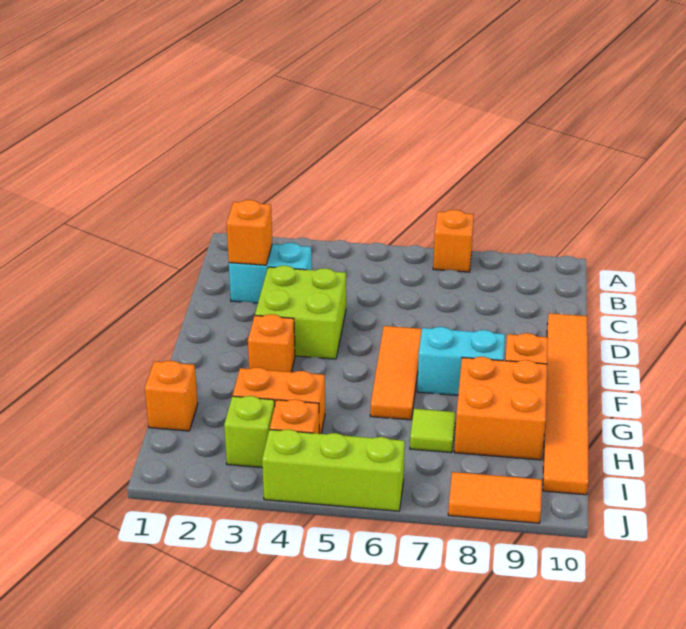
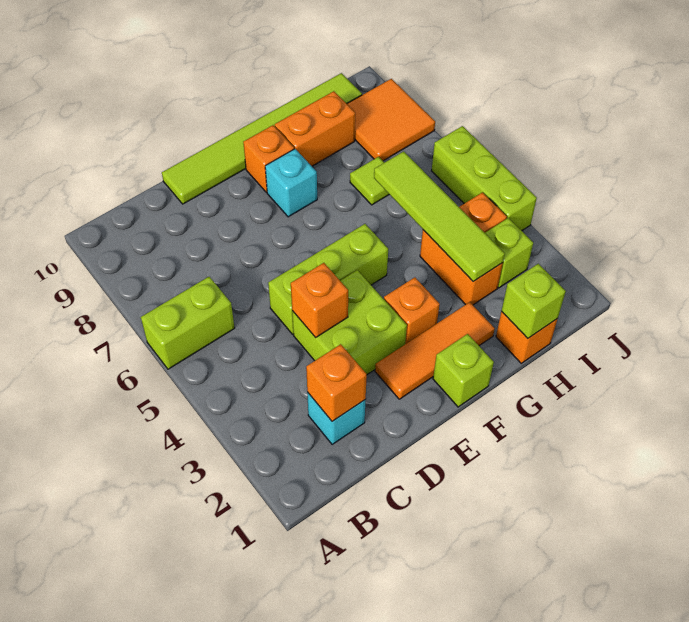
none -> lime brick A6:B6 level 1
orange brick A7 level 1 -> orange brick D4 level 2
cyan brick C2:C3 level 1 -> cyan brick C2 level 1
none -> lime brick D5:F5 level 1
orange tile D10:I10 level 1 -> lime tile D10:I10 level 1
orange tile E6:G6 level 1 -> orange tile E2:G2 level 1
none -> lime brick F1 level 1
cyan brick F7:F8 level 1 -> cyan brick F8 level 1
orange brick G8:H9 level 1 -> orange brick G9:H9 level 1
none -> lime brick H1 level 2
none -> lime tile H3:H6 level 2
orange tile J8:J9 level 1 -> orange tile I8:J9 level 1

